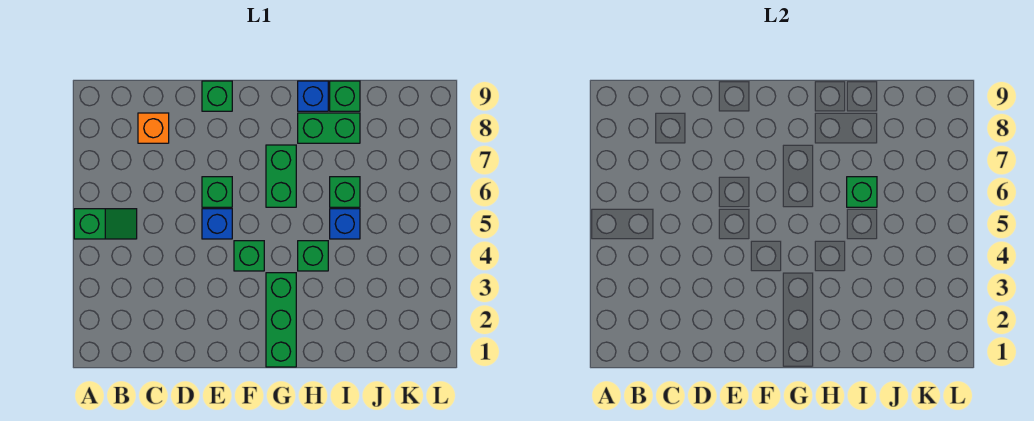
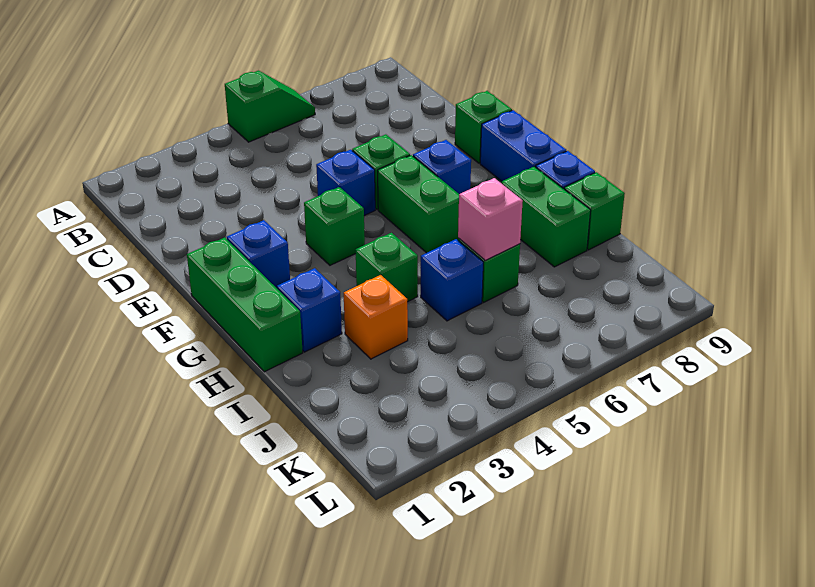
green slope A5:B5 level 1 top A -> green slope A5:A6 level 1 top 5
orange brick C8 level 1 -> orange brick I3 level 1
none -> blue brick F2 level 1
none -> blue brick F7 level 1
none -> blue brick F9:G9 level 1
green brick G1:G3 level 1 -> green brick F1:H1 level 1
green brick G6:G7 level 1 -> green brick F6:G6 level 1
none -> blue brick H2 level 1
green brick I6 level 2 -> pink brick I6 level 2

